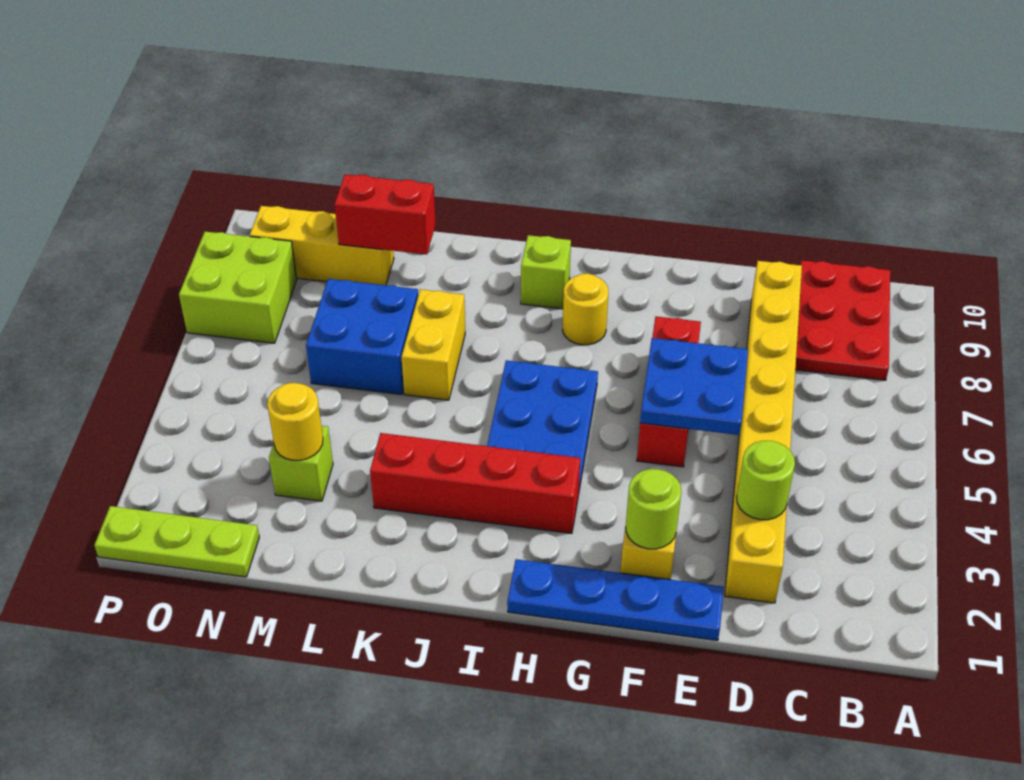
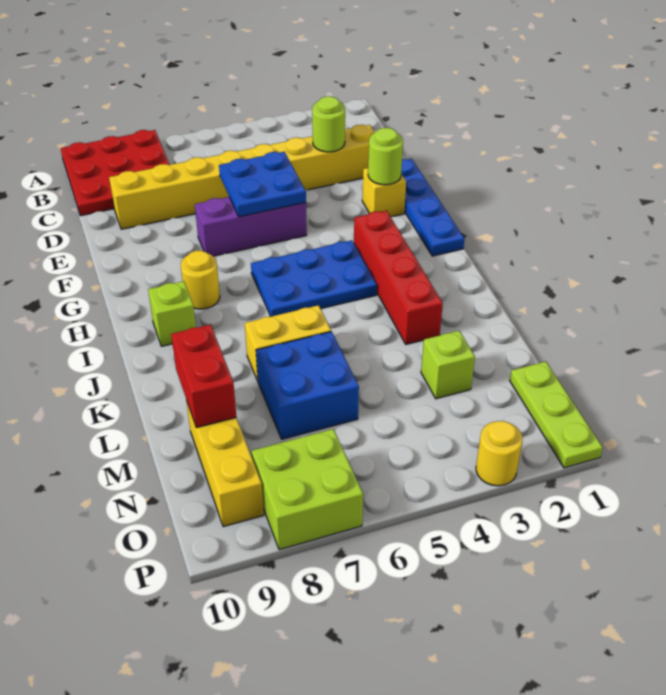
red plate B8:C10 level 1 -> red plate A8:C10 level 1
red brick F5:F7 level 1 -> purple brick F5:F7 level 1
yellow round brick M3 level 2 -> yellow round brick P3 level 1

